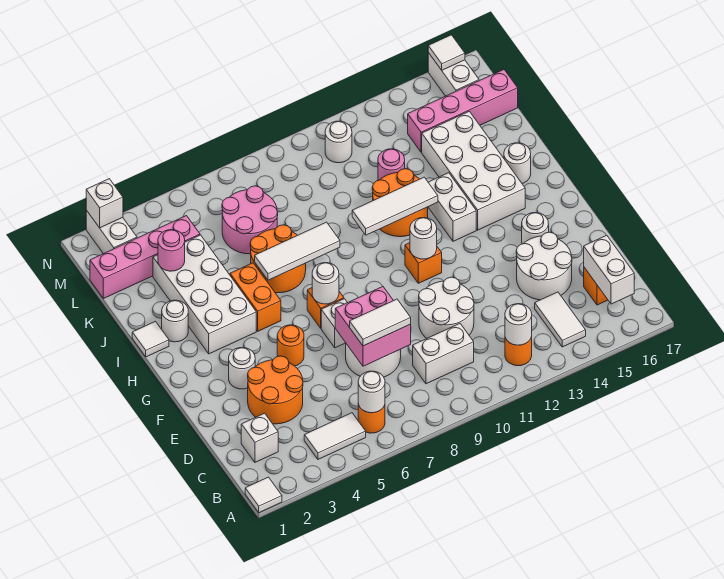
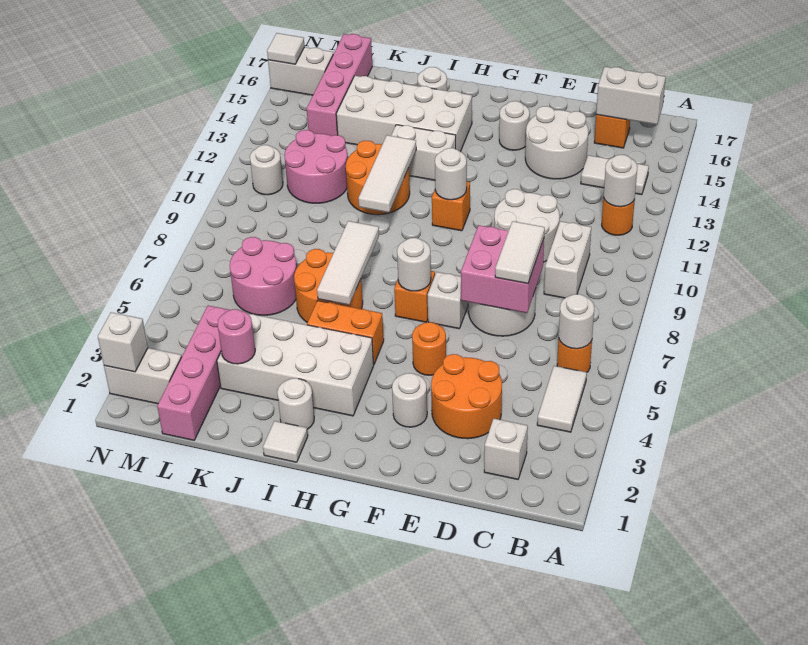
white tile A1 level 1 -> none
pink round brick K12 level 1 -> pink round brick K11:L12 level 1

